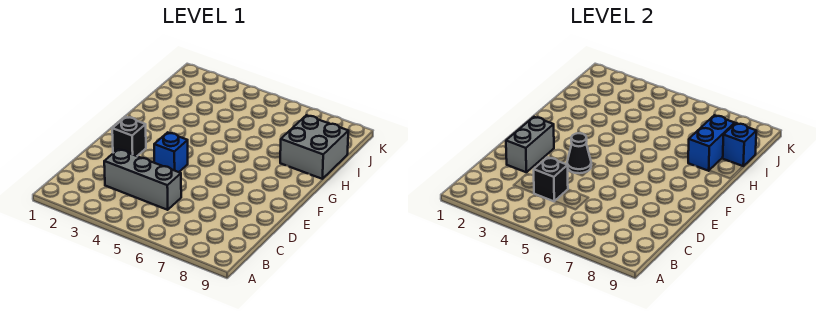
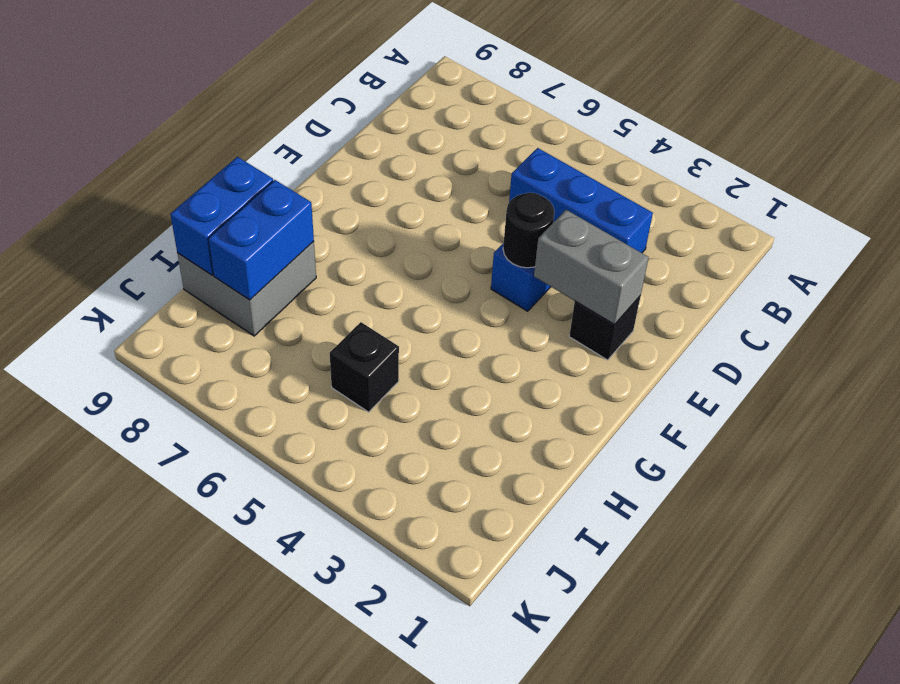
grey brick C3:C5 level 1 -> blue brick C3:C5 level 1
black brick C4 level 2 -> black brick I5 level 1
grey brick D2:E2 level 2 -> grey brick E2:E3 level 2
black cone E4 level 2 -> black round brick E4 level 2
blue brick I9 level 2 -> blue brick H9:I9 level 2

